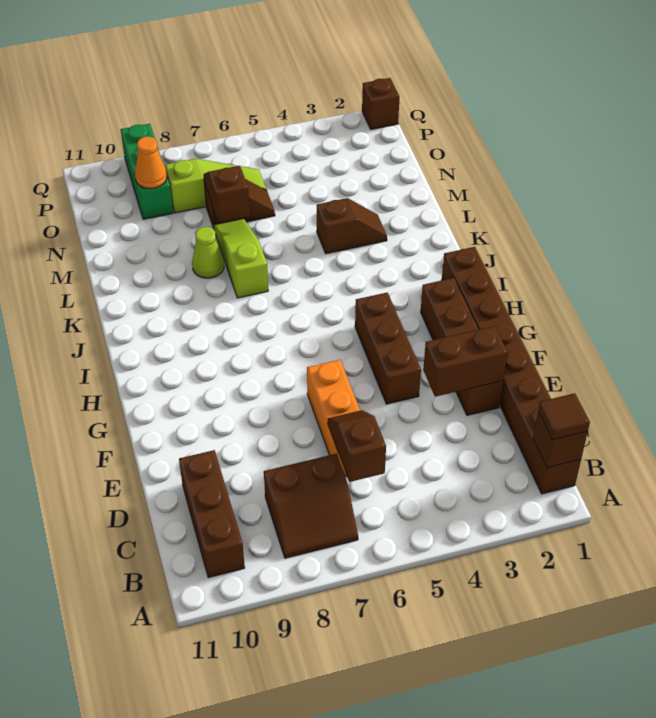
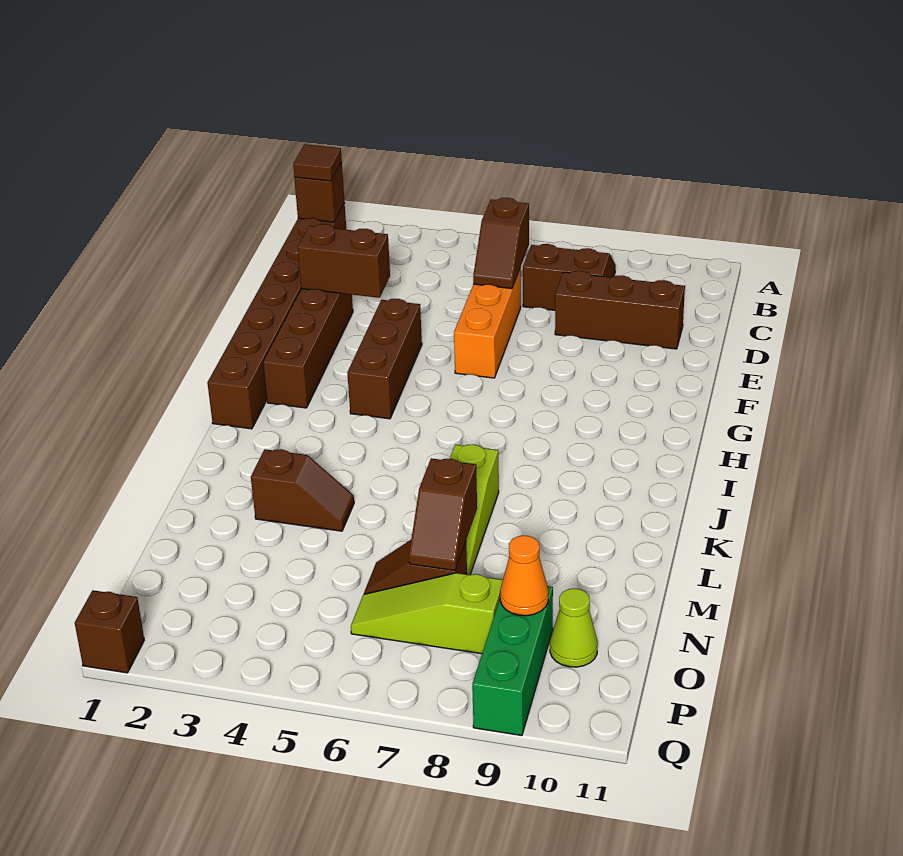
brown brick B10:D10 level 1 -> brown brick D8:D10 level 1
brown slope L3:L4 level 1 top 4 -> brown slope L3:L4 level 1 top 3
lime cone L8 level 1 -> lime cone O10 level 1

